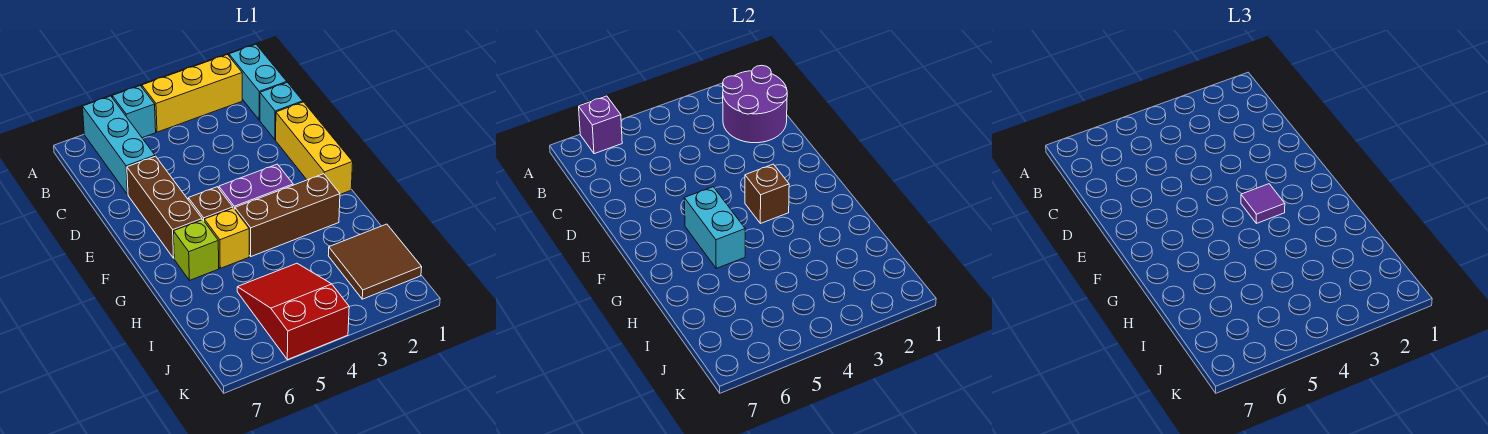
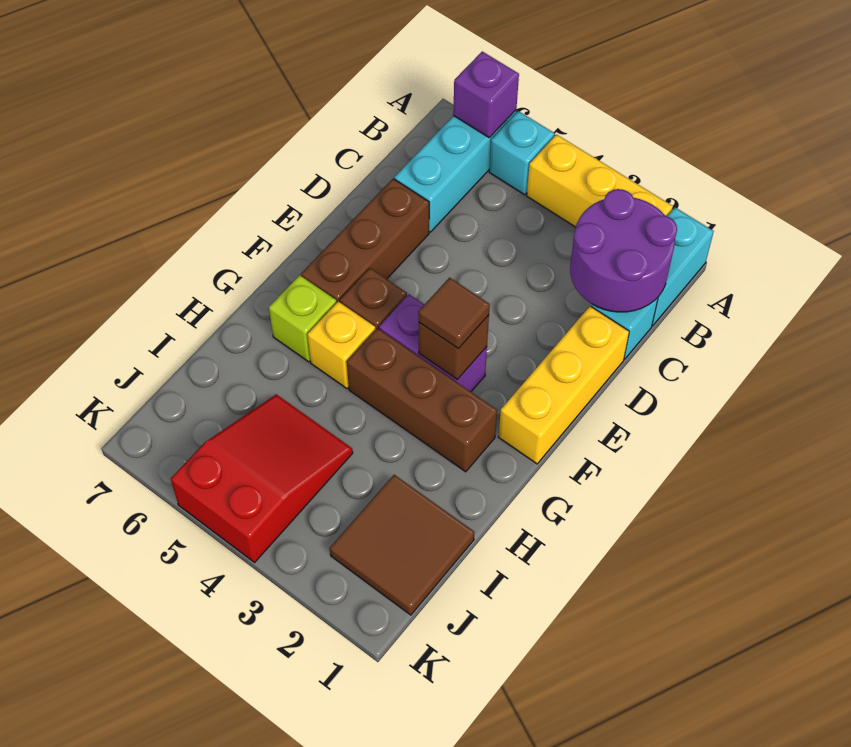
purple tile F3 level 3 -> brown tile F3 level 3
cyan brick F5:G5 level 2 -> none

